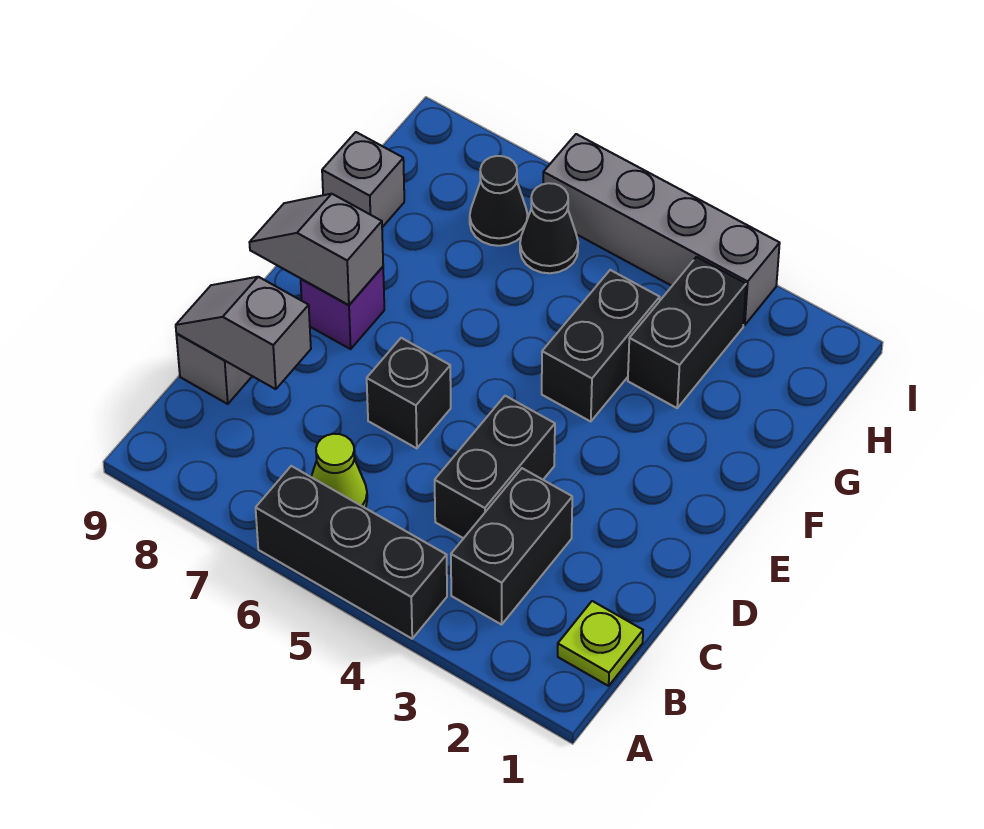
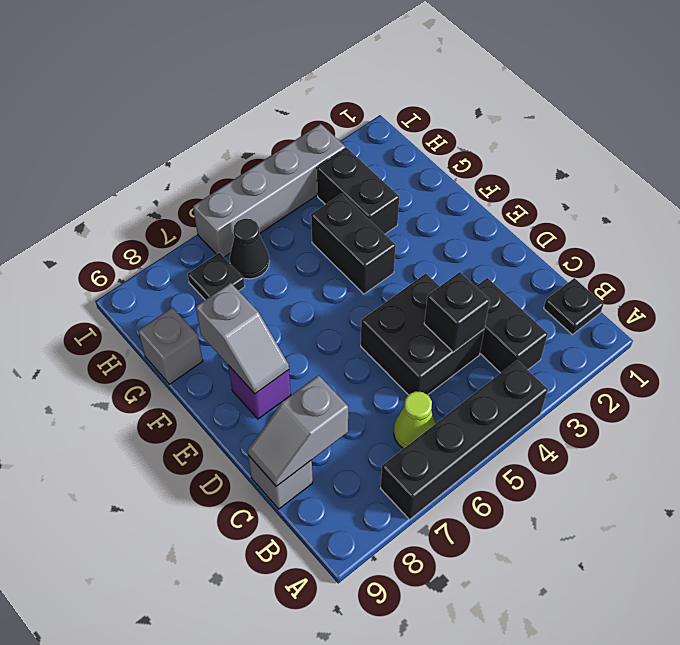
black brick A4:A6 level 1 -> black brick A4:A7 level 1
lime plate B1 level 1 -> black plate B1 level 1
black brick C4:D4 level 1 -> black brick C4:D5 level 1
black brick D6 level 1 -> black brick C4 level 2
grey slope E8:E9 level 2 top 8 -> grey slope E8:F8 level 2 top F
black cone H7 level 1 -> black plate H7 level 1

